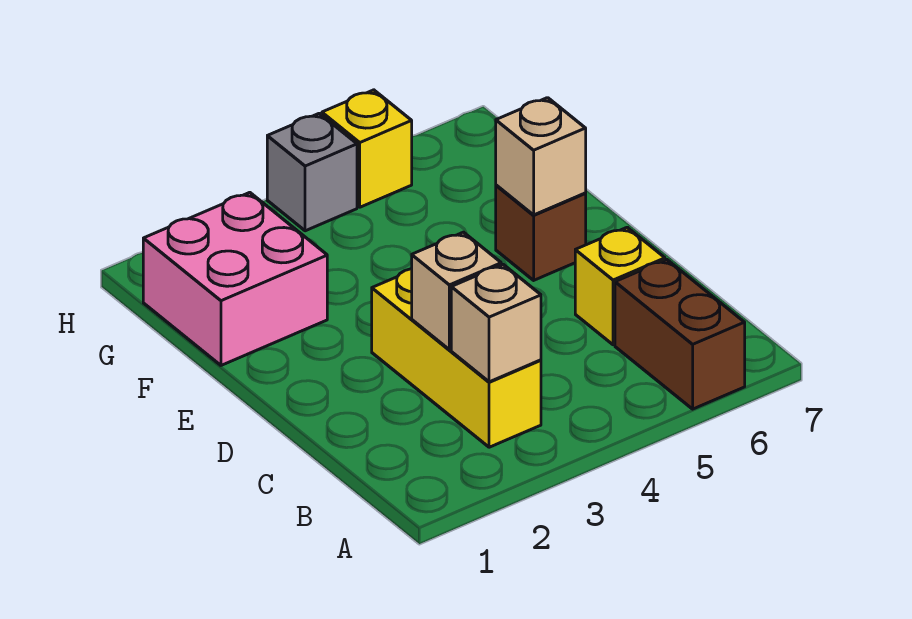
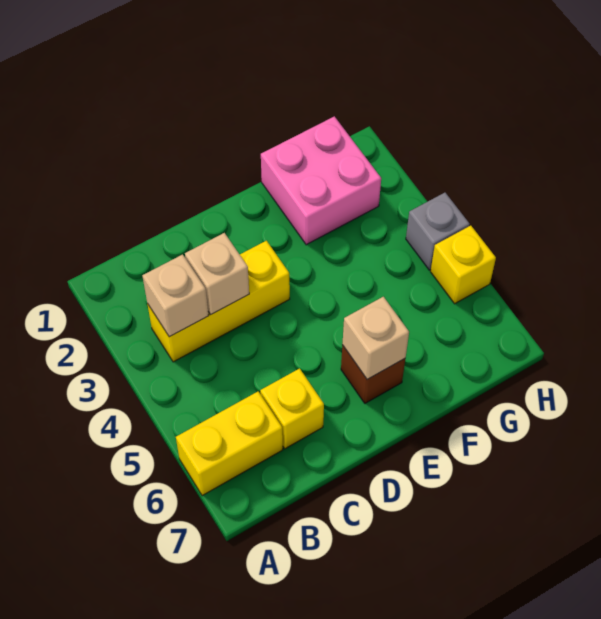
brown brick A6:B6 level 1 -> yellow brick A6:B6 level 1

